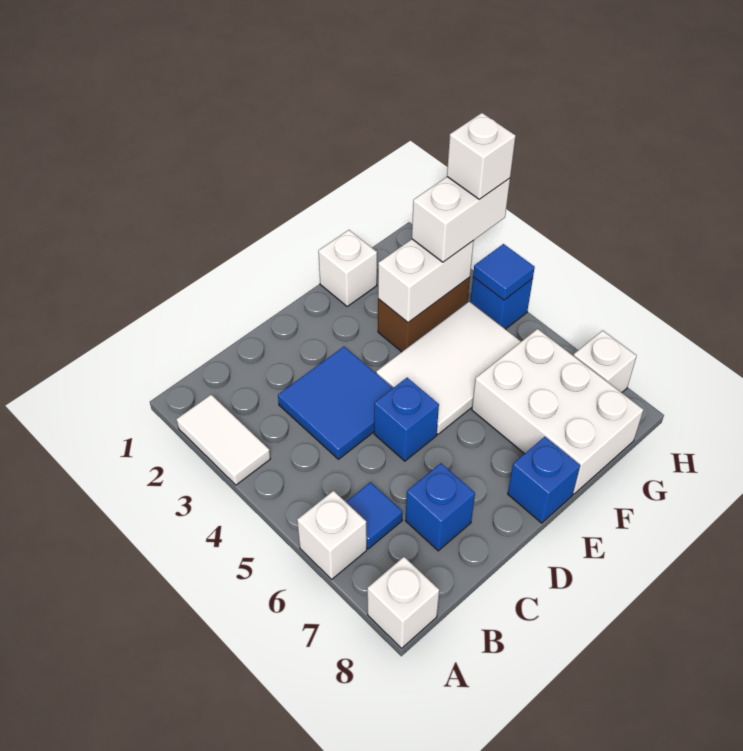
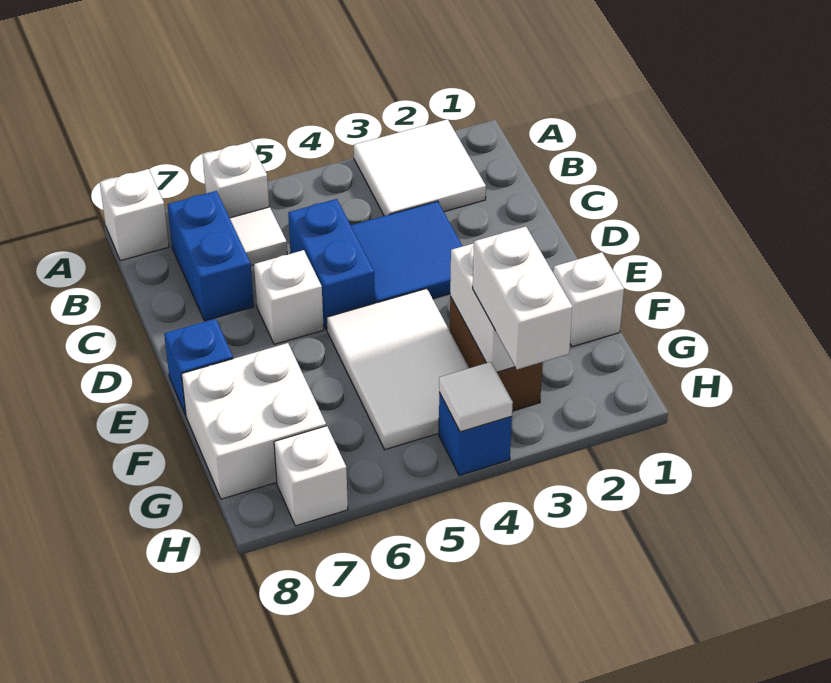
white tile A2:A3 level 1 -> white tile A2:B3 level 1
blue tile B6 level 1 -> white tile B6 level 1
blue brick C7 level 1 -> blue brick B7:C7 level 1
blue brick D5 level 1 -> blue brick C5:D5 level 1
white brick F6:G8 level 1 -> white brick F7:G8 level 1
white brick H3 level 4 -> white brick D6 level 1
blue tile H4 level 2 -> white tile H4 level 2

